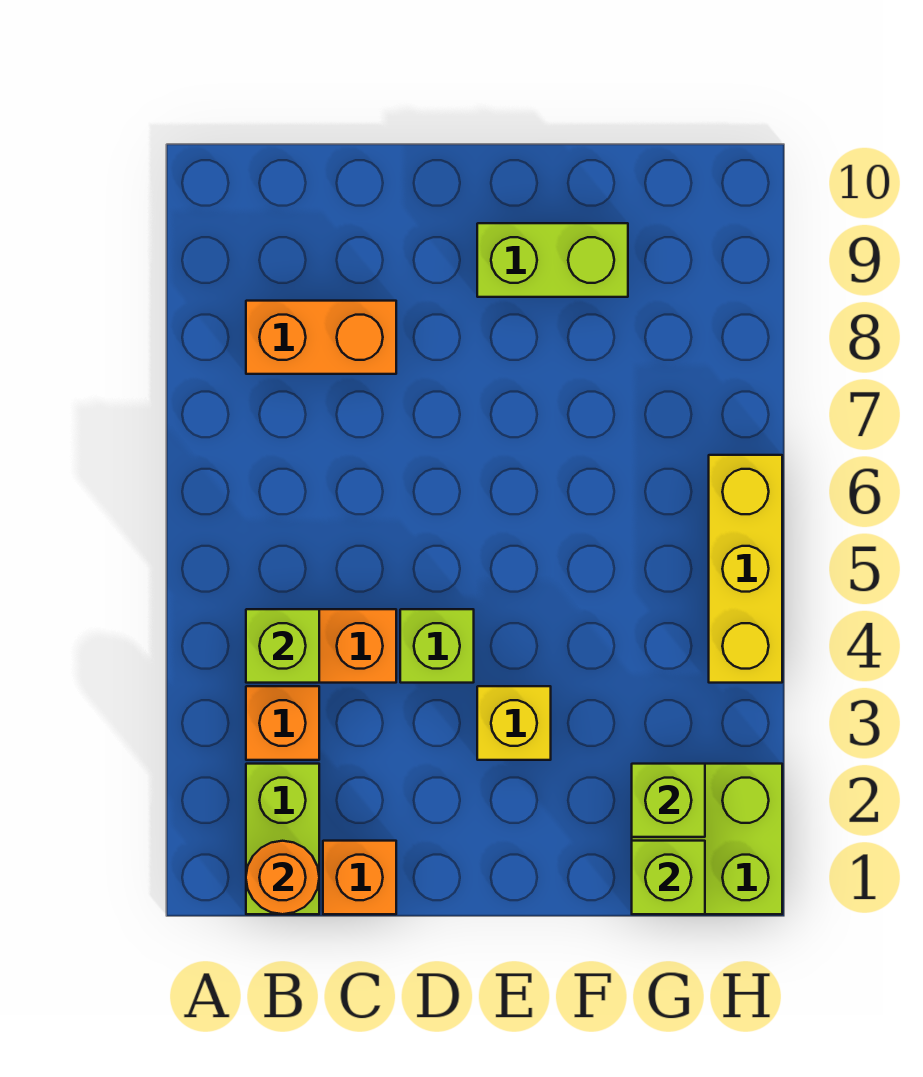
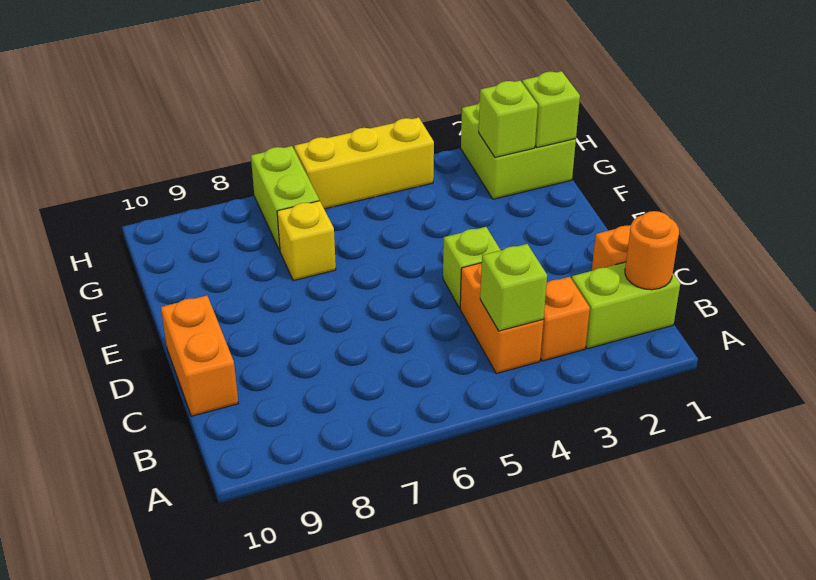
orange brick B8:C8 level 1 -> orange brick C10:D10 level 1
yellow brick E3 level 1 -> yellow brick F7 level 1
lime brick E9:F9 level 1 -> lime brick G7:H7 level 1

